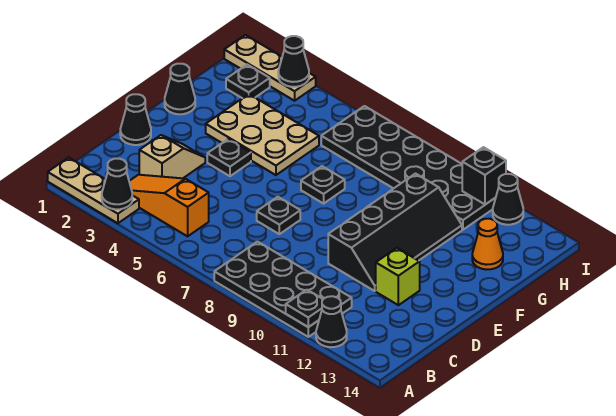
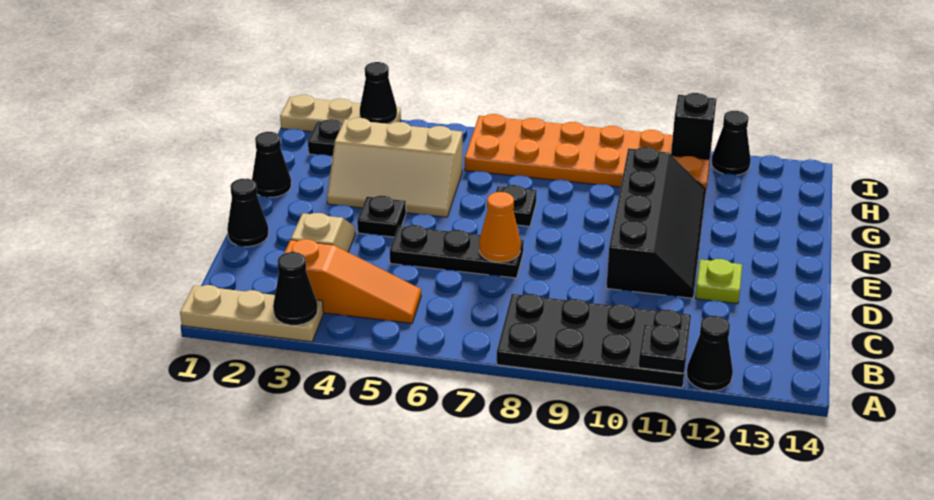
orange slope B3:B5 level 1 top 5 -> orange slope B3:B5 level 1 top 3
black plate D7 level 1 -> black plate D5:D7 level 1
lime brick D12 level 1 -> lime plate D12 level 1
tan plate F3:G5 level 1 -> tan slope F3:G5 level 1 top G
orange cone G13 level 1 -> orange cone D7 level 2
black plate H6:I11 level 1 -> orange plate H6:I11 level 1

